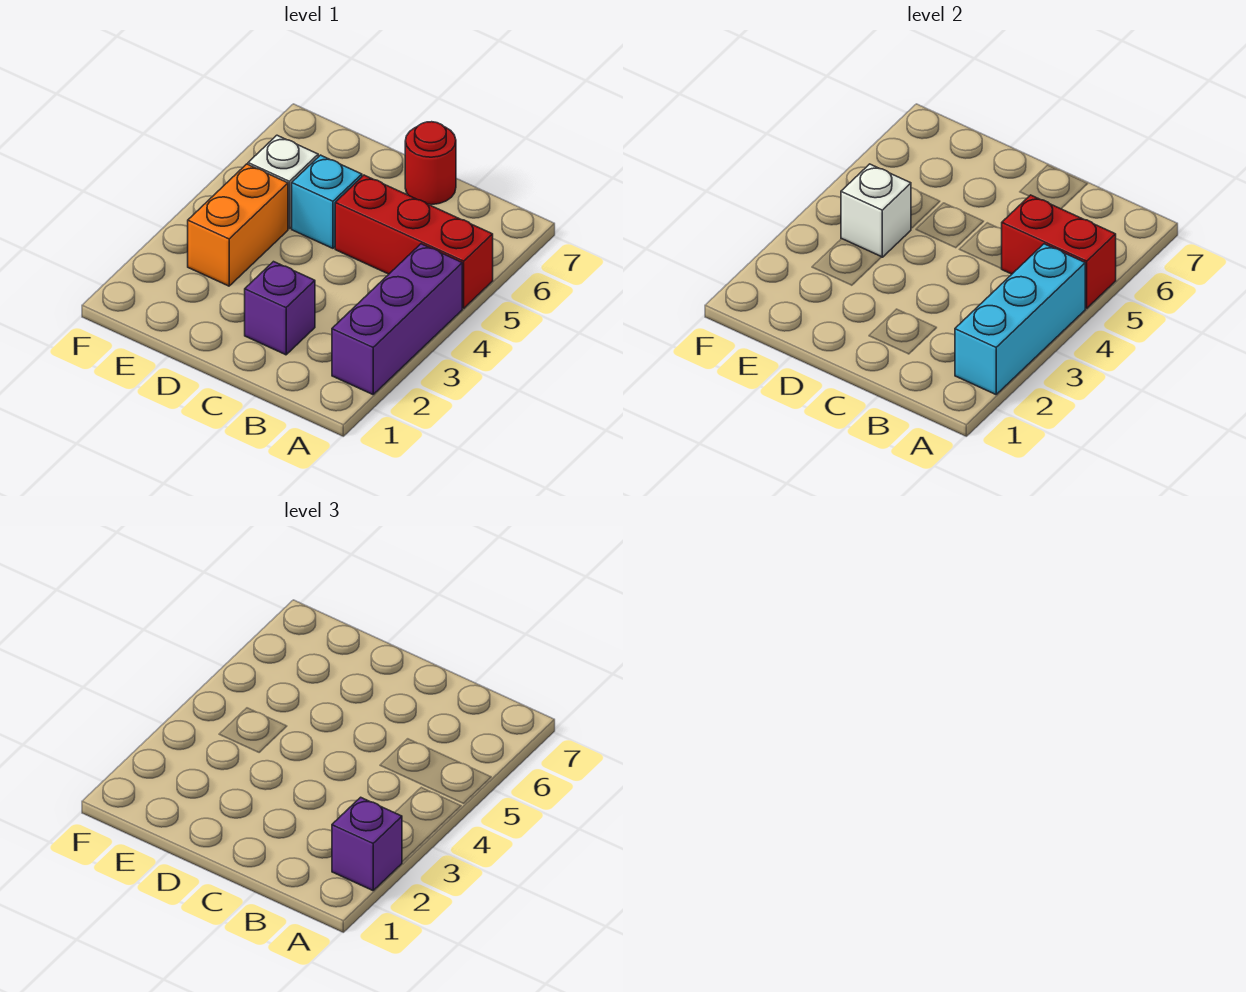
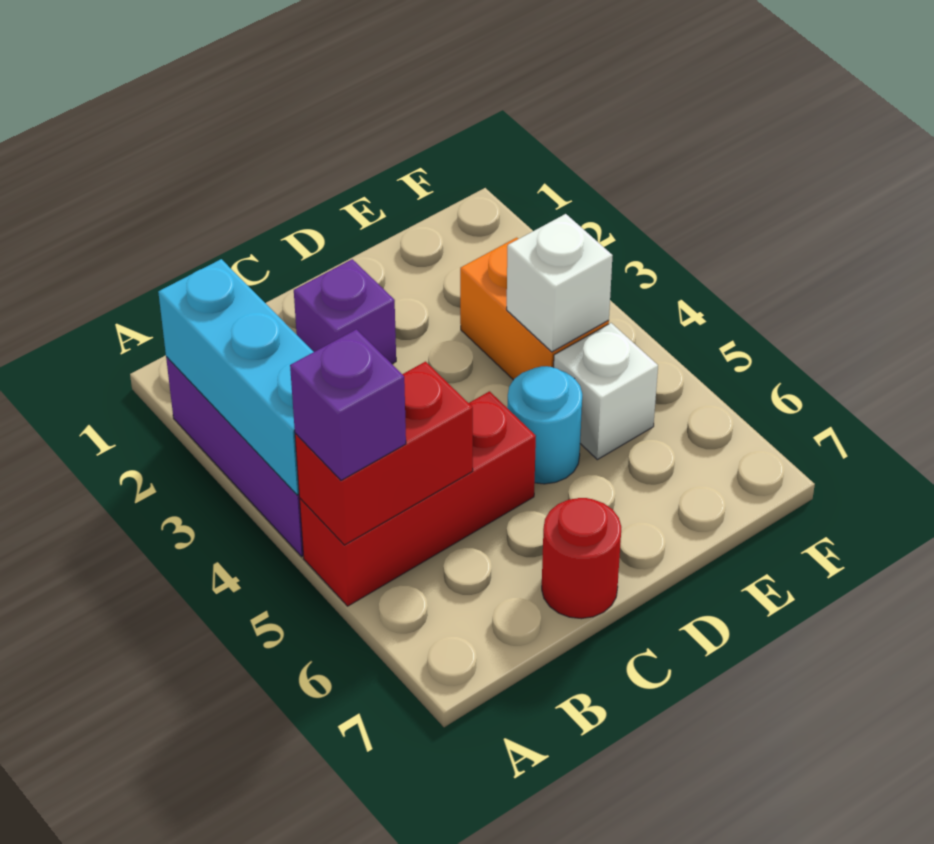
purple brick A2 level 3 -> purple brick A5 level 3
cyan brick D5 level 1 -> cyan round brick D5 level 1

